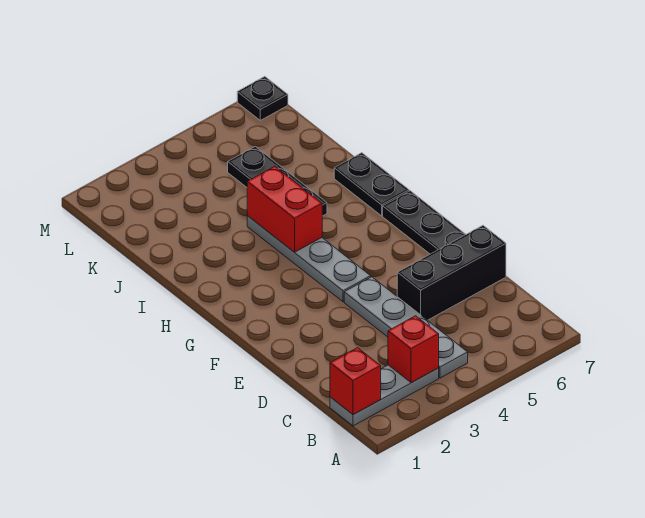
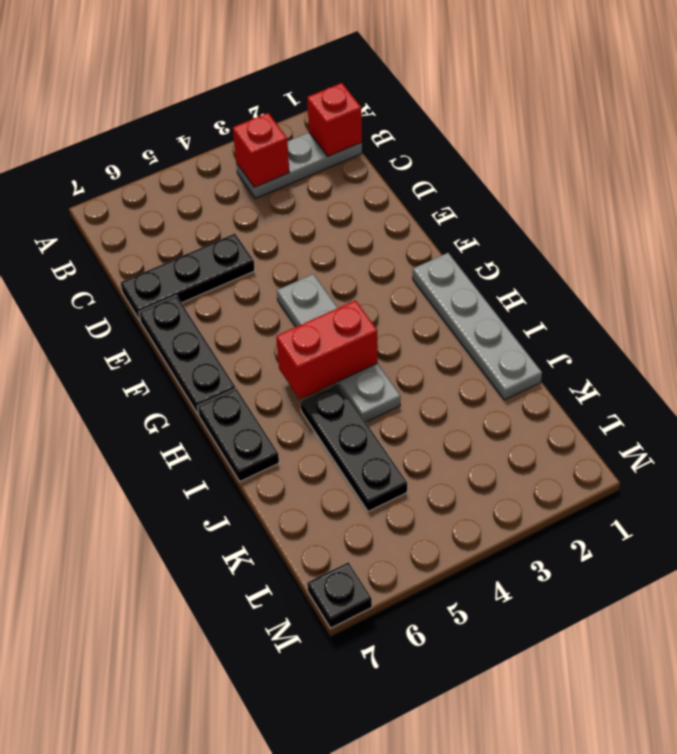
grey plate B4:E4 level 1 -> grey plate G1:J1 level 1
black brick D5:D7 level 1 -> black plate D5:D7 level 1
red brick H4:I4 level 2 -> red brick H4:H5 level 2

